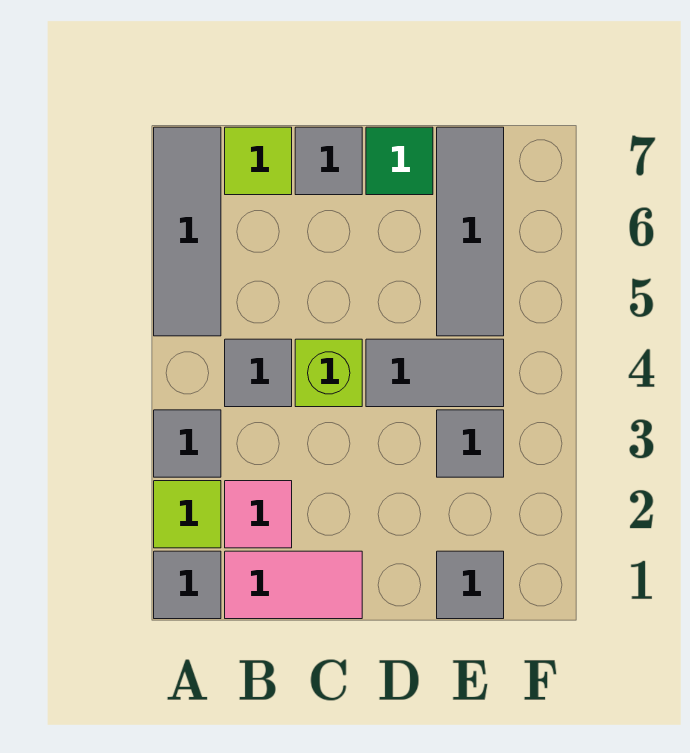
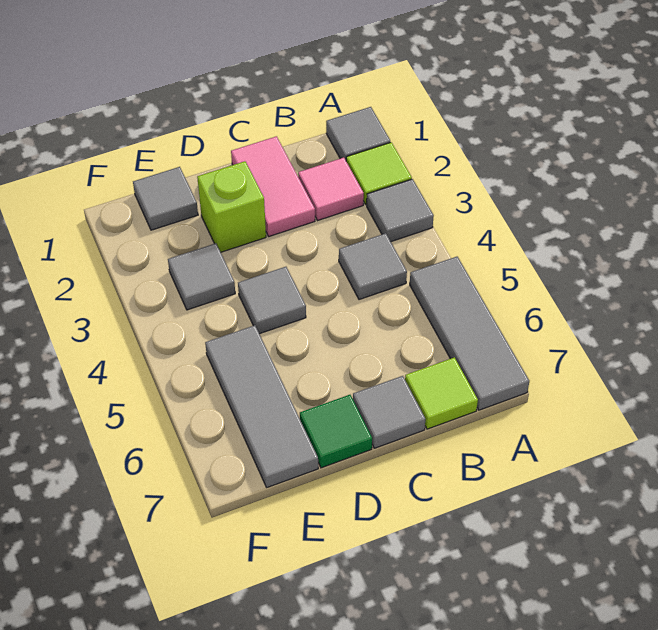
pink tile B1:C1 level 1 -> pink tile C1:C2 level 1
lime brick C4 level 1 -> lime brick D2 level 1
grey tile D4:E4 level 1 -> grey tile D4 level 1

